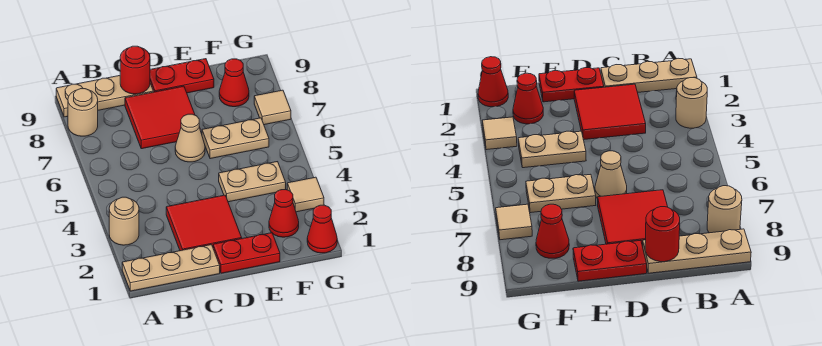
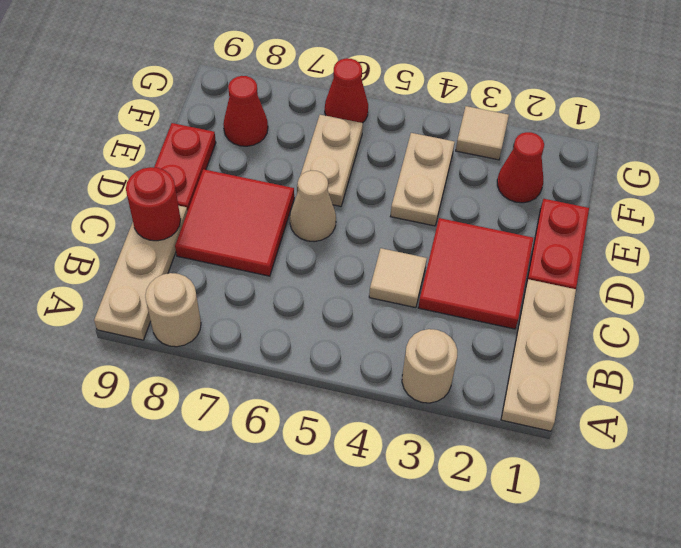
red cone G1 level 1 -> red cone G6 level 1
tan tile G7 level 1 -> tan tile C4 level 1

